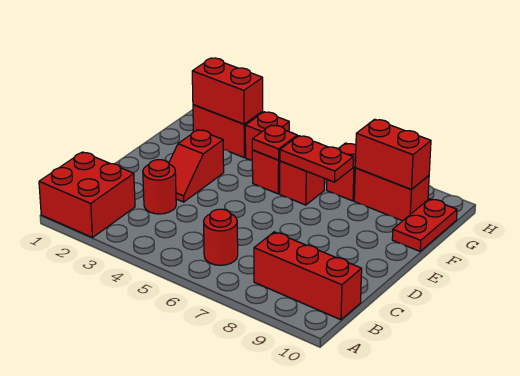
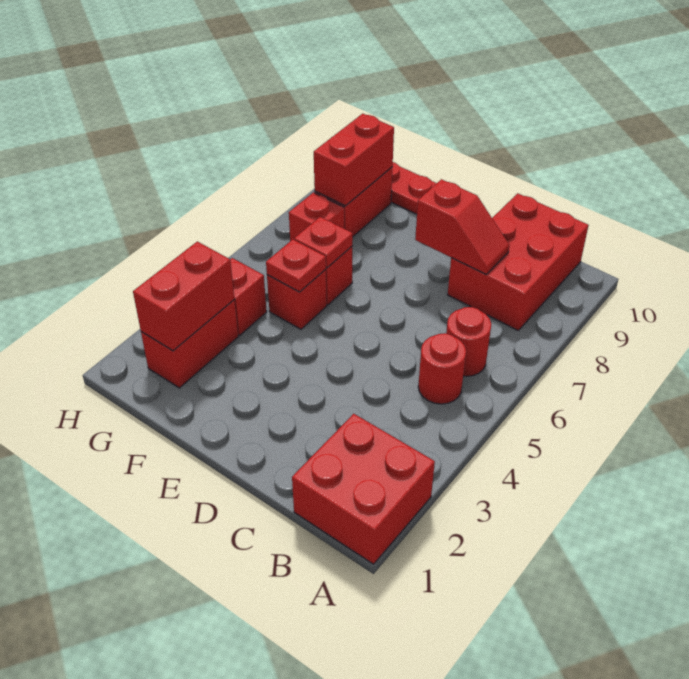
red brick B8:B10 level 1 -> red brick B8:C10 level 1
red round brick C3 level 1 -> red round brick B5 level 1
red slope D3:E3 level 1 top E -> red slope C8:D8 level 2 top D
red plate F6:F7 level 2 -> red plate F6 level 2

